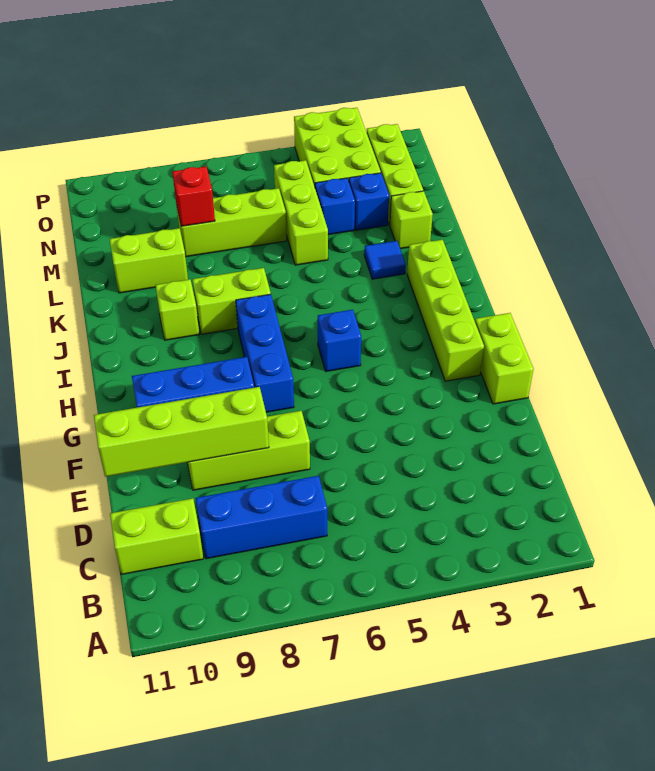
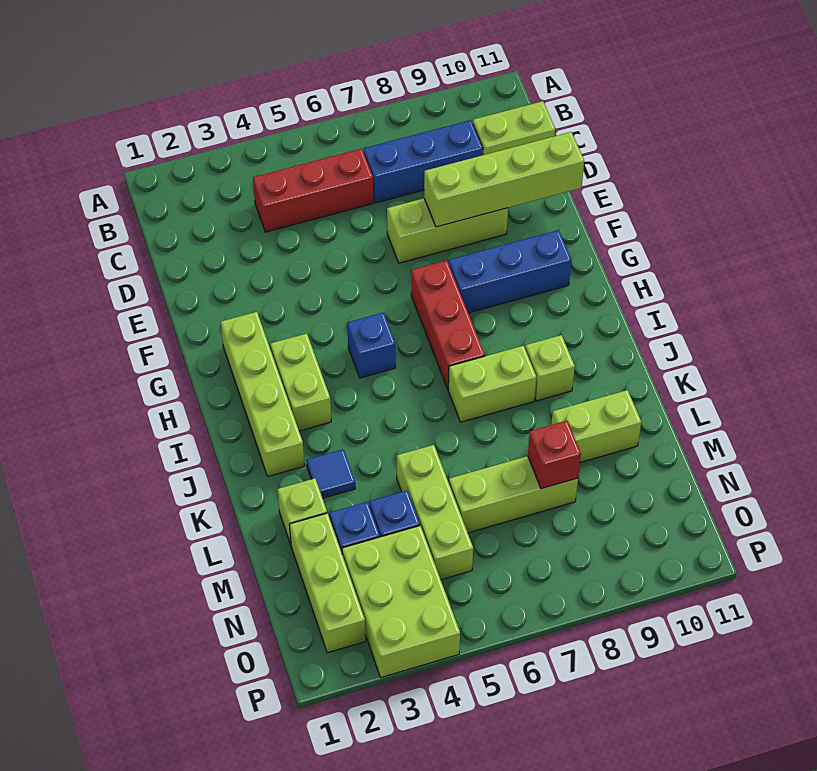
none -> red brick C4:C6 level 1
lime brick F1:G1 level 1 -> lime brick H3:I3 level 1
blue brick G7:I7 level 1 -> red brick G7:I7 level 1

